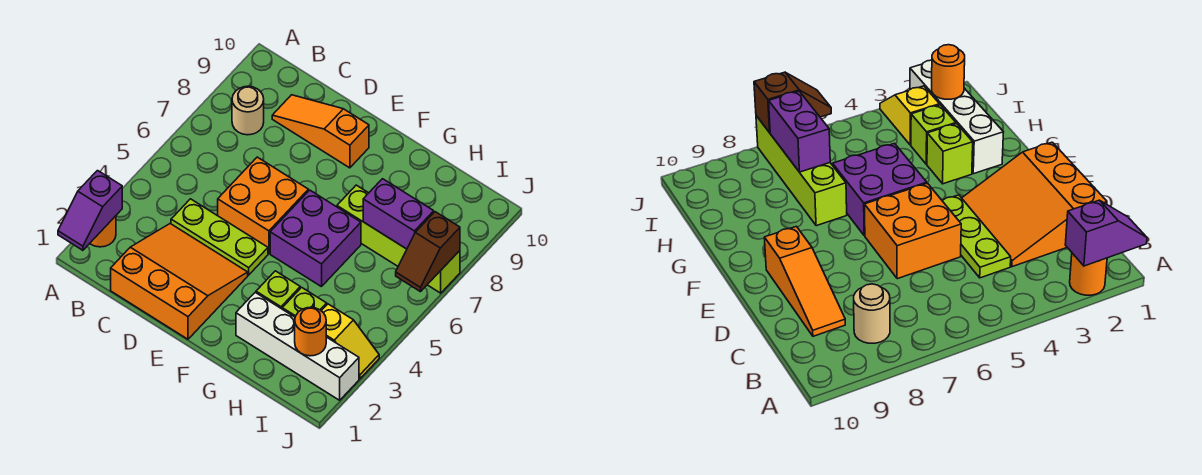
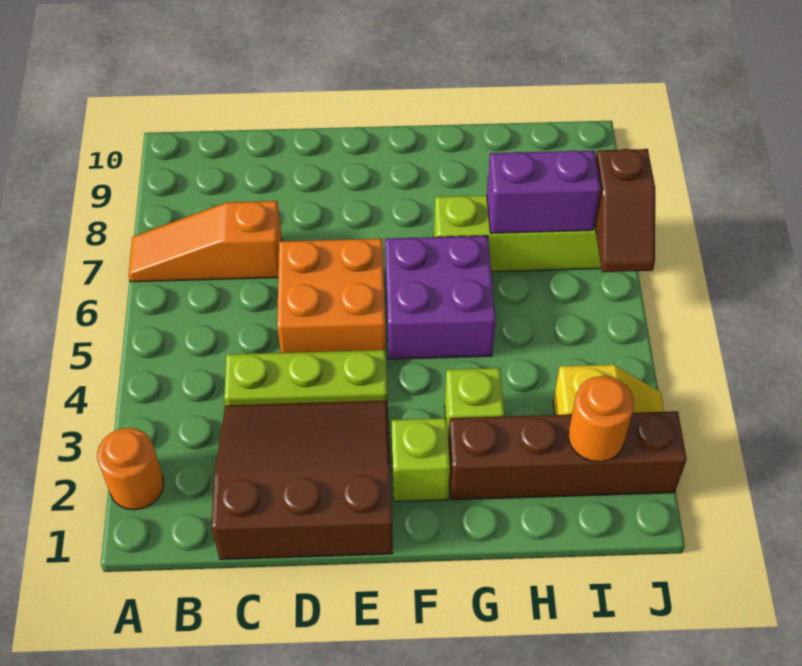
purple slope A1:A2 level 2 top 2 -> none
tan round brick B8 level 1 -> none
orange slope C1:E3 level 1 top 1 -> brown slope C1:E3 level 1 top 1
orange slope C9:E9 level 1 top E -> orange slope A7:C7 level 1 top C
white brick G2:J2 level 1 -> brown brick G2:J2 level 1
lime brick H3 level 1 -> lime brick F2 level 1

